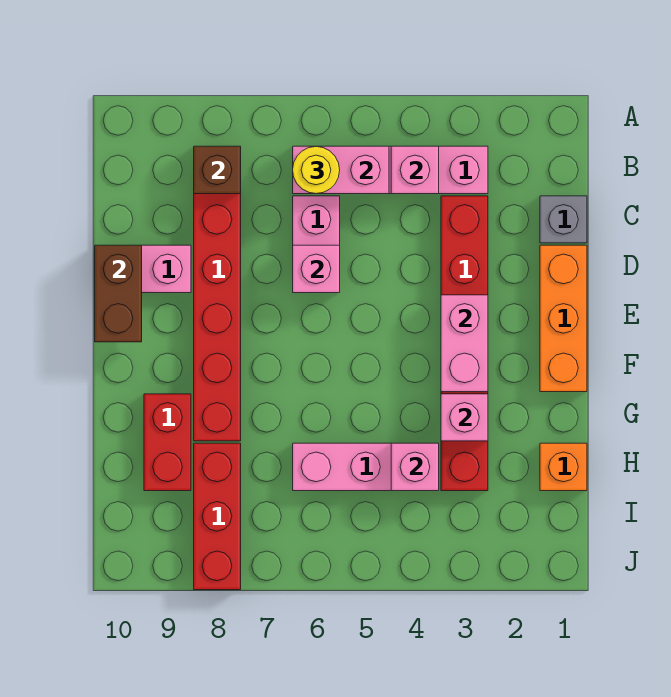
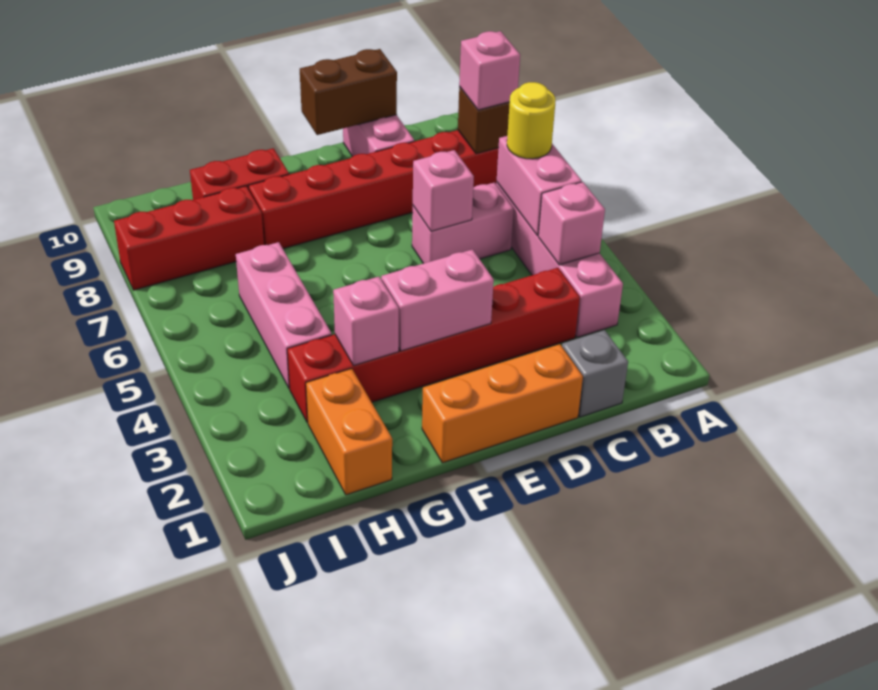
orange brick H1 level 1 -> orange brick H1:H2 level 1
pink brick H4 level 2 -> pink brick B8 level 3

